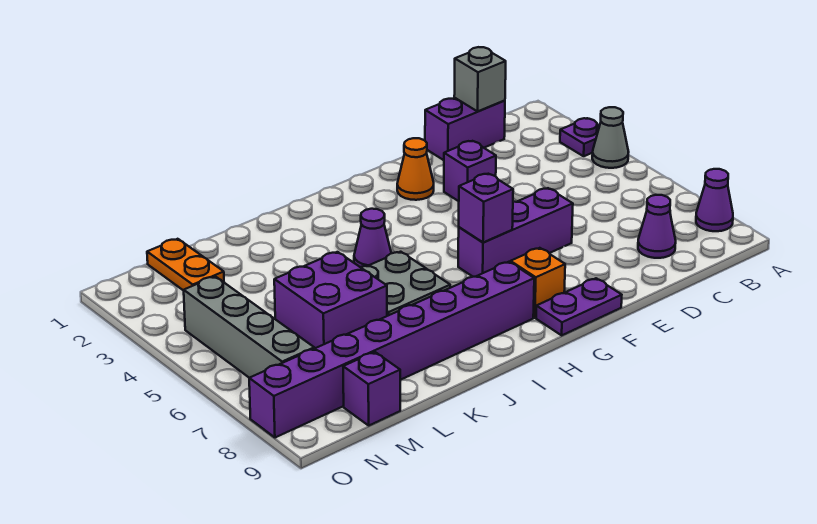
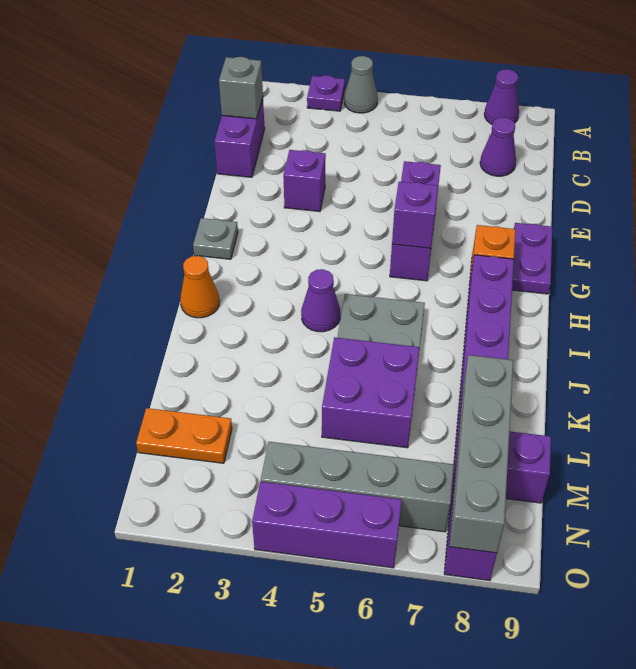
orange cone F2 level 1 -> orange cone I1 level 1
none -> grey plate G1 level 1
none -> grey brick L8:O8 level 2
none -> purple brick O4:O6 level 1

